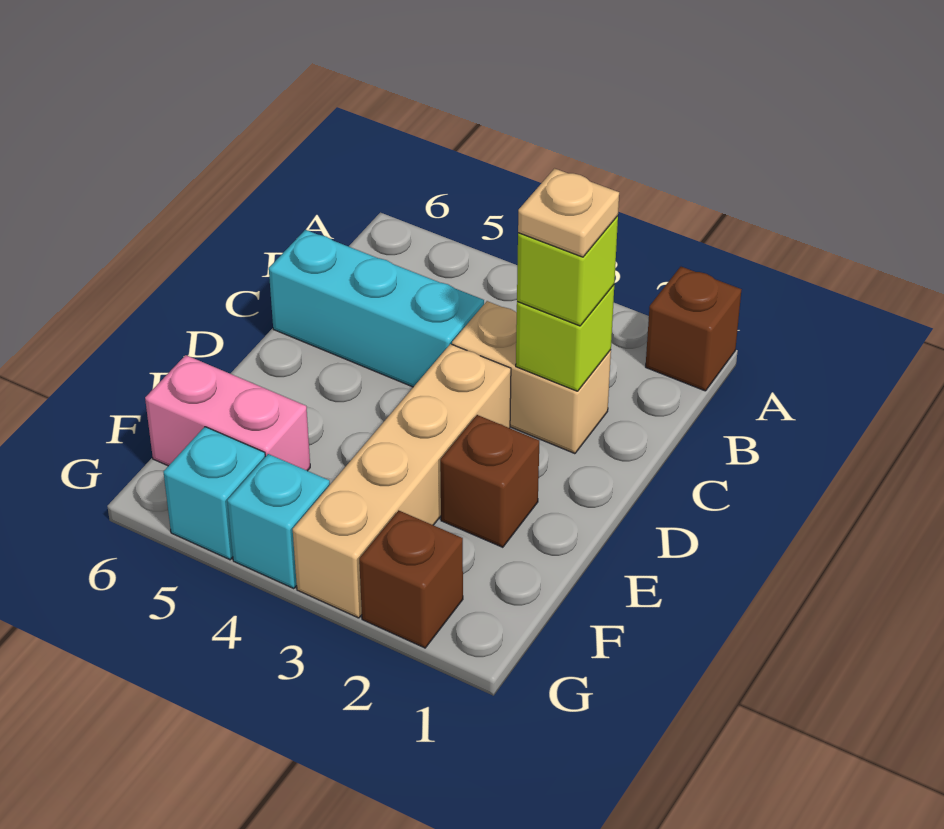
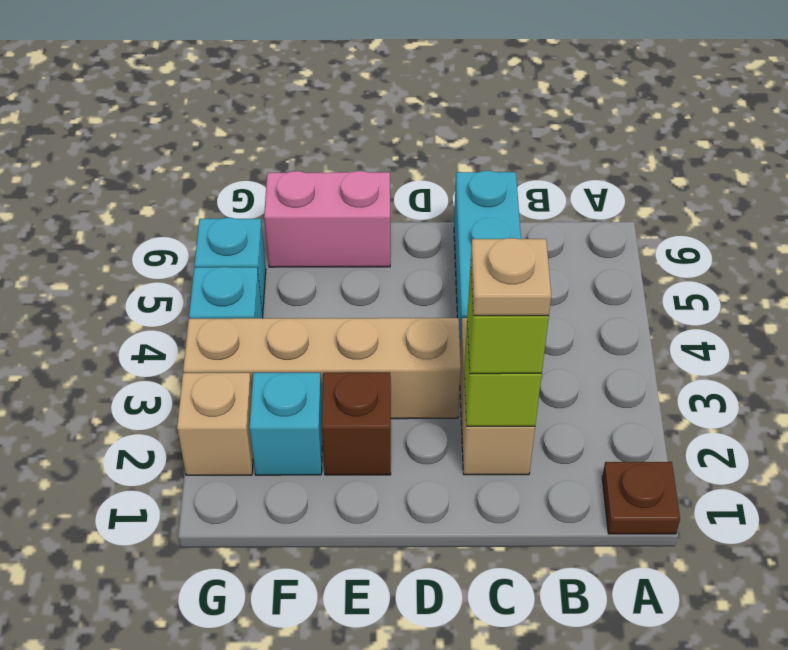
brown brick A1 level 1 -> brown plate A1 level 1
none -> cyan brick F2 level 1
pink brick F5:F6 level 1 -> pink brick E6:F6 level 1
brown brick G2 level 1 -> tan brick G2 level 1

